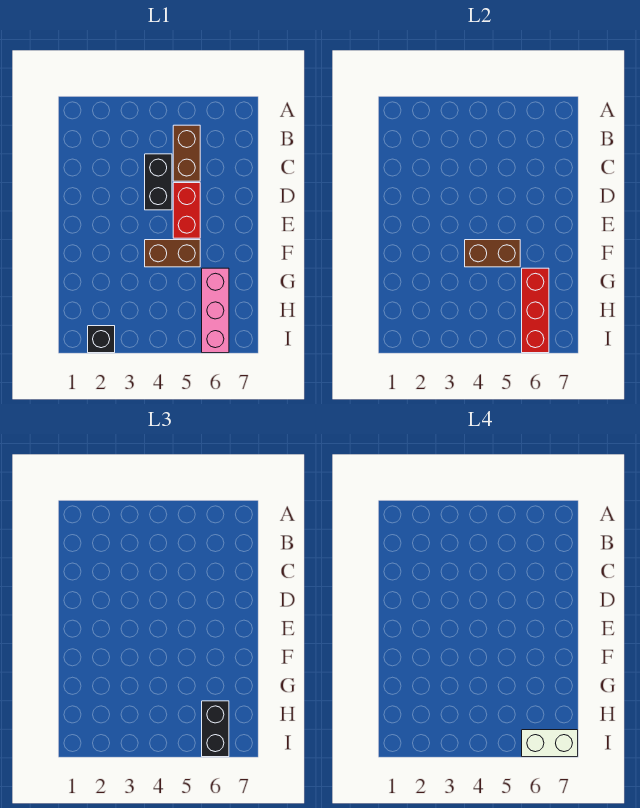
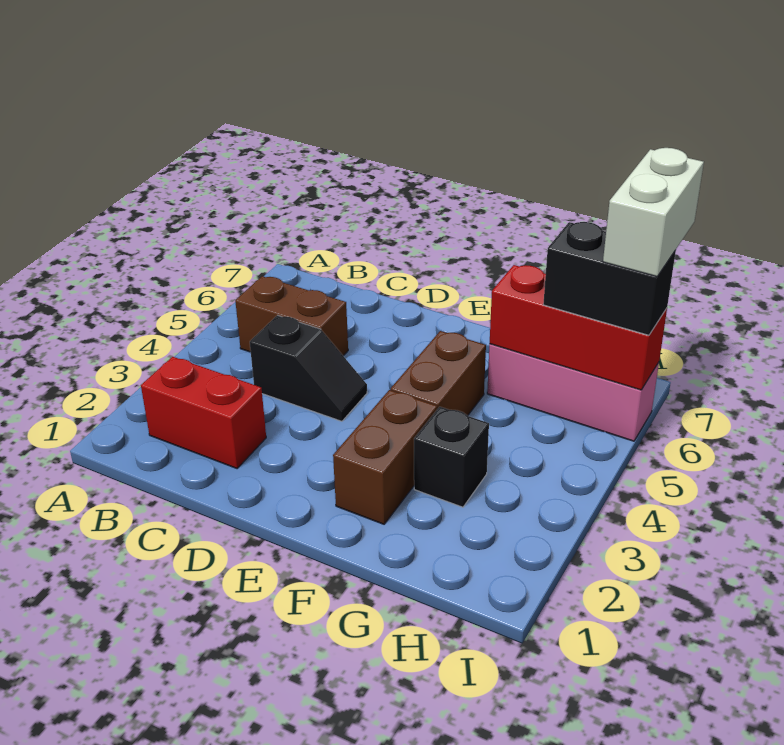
black brick C4:D4 level 1 -> black slope C4:D4 level 1 top C
red brick D5:E5 level 1 -> red brick B2:C2 level 1
brown brick F4:F5 level 2 -> brown brick F2:F3 level 1
black brick I2 level 1 -> black brick G3 level 1

